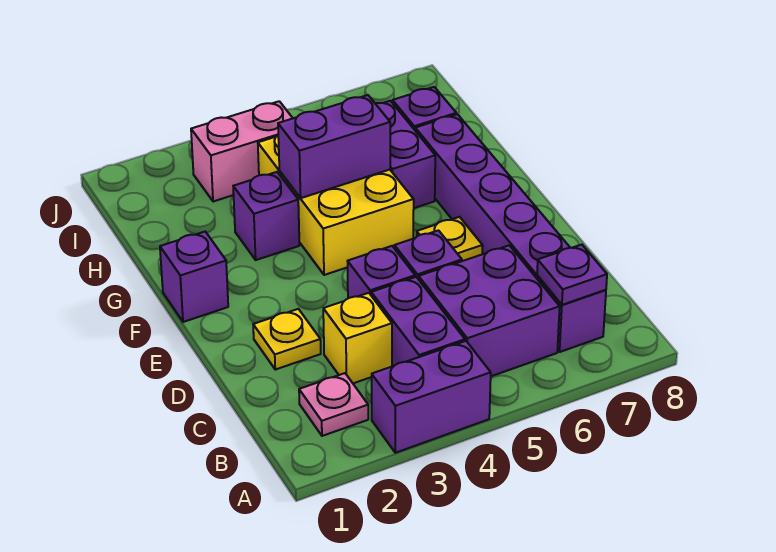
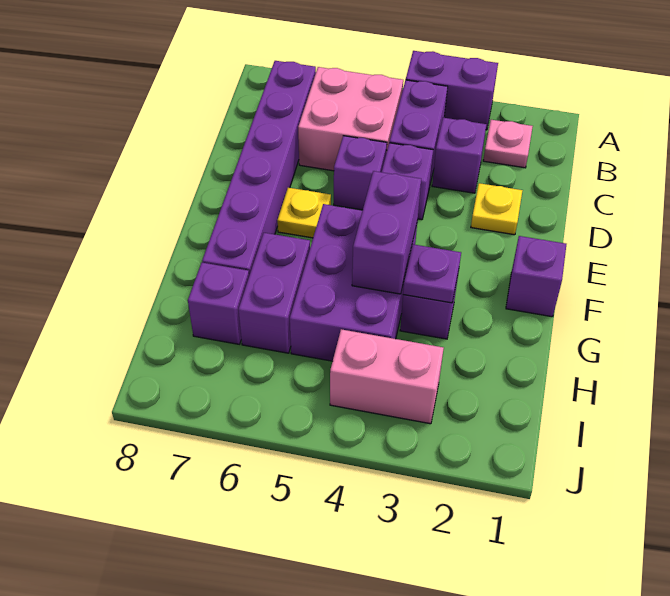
purple brick B5:C6 level 1 -> pink brick B5:C6 level 1
purple plate B7 level 2 -> purple plate G3 level 2
yellow brick C3 level 1 -> purple brick C3 level 1
yellow brick F4:H5 level 1 -> purple brick F4:H5 level 1
purple brick G4:G5 level 2 -> purple brick F4:G4 level 2

